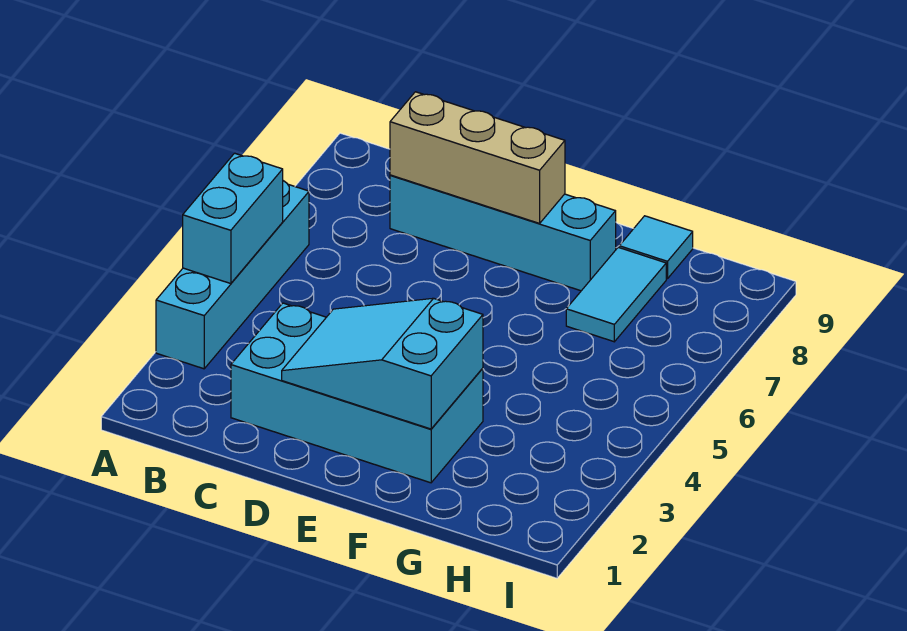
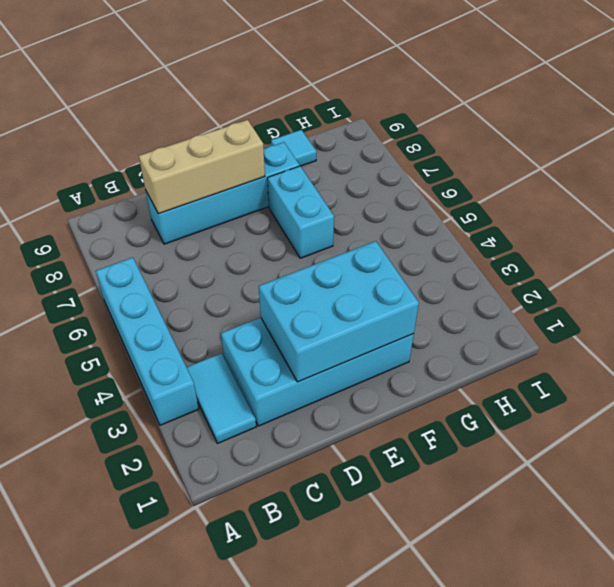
cyan brick A4:A5 level 2 -> cyan brick F6:F7 level 1
cyan slope D2:F3 level 2 top F -> cyan brick D2:F3 level 2
cyan tile G7:G8 level 1 -> cyan tile B2:B3 level 1

